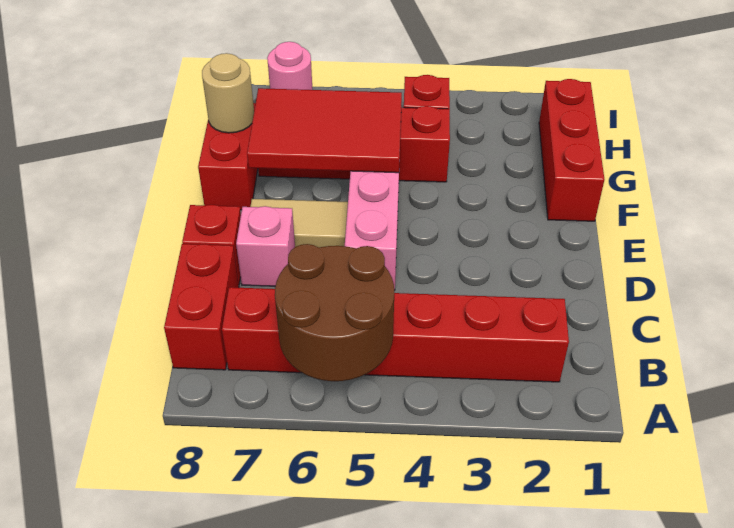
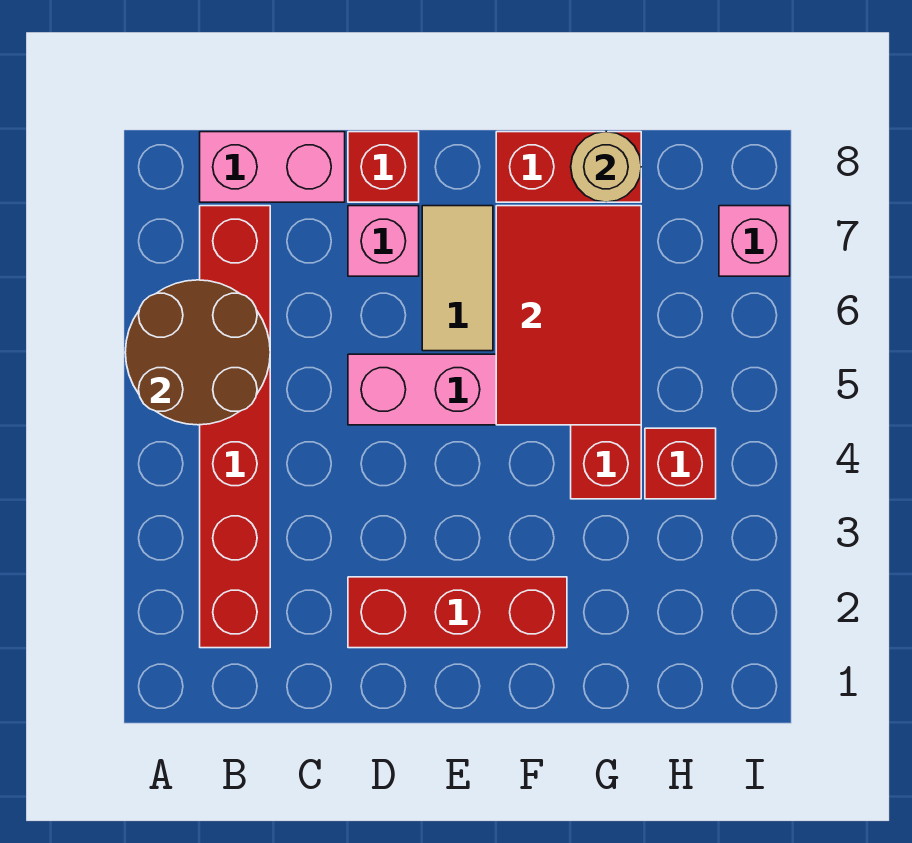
red brick B8:C8 level 1 -> pink brick B8:C8 level 1
red brick F1:H1 level 1 -> red brick D2:F2 level 1
pink round brick I7 level 1 -> pink brick I7 level 1

